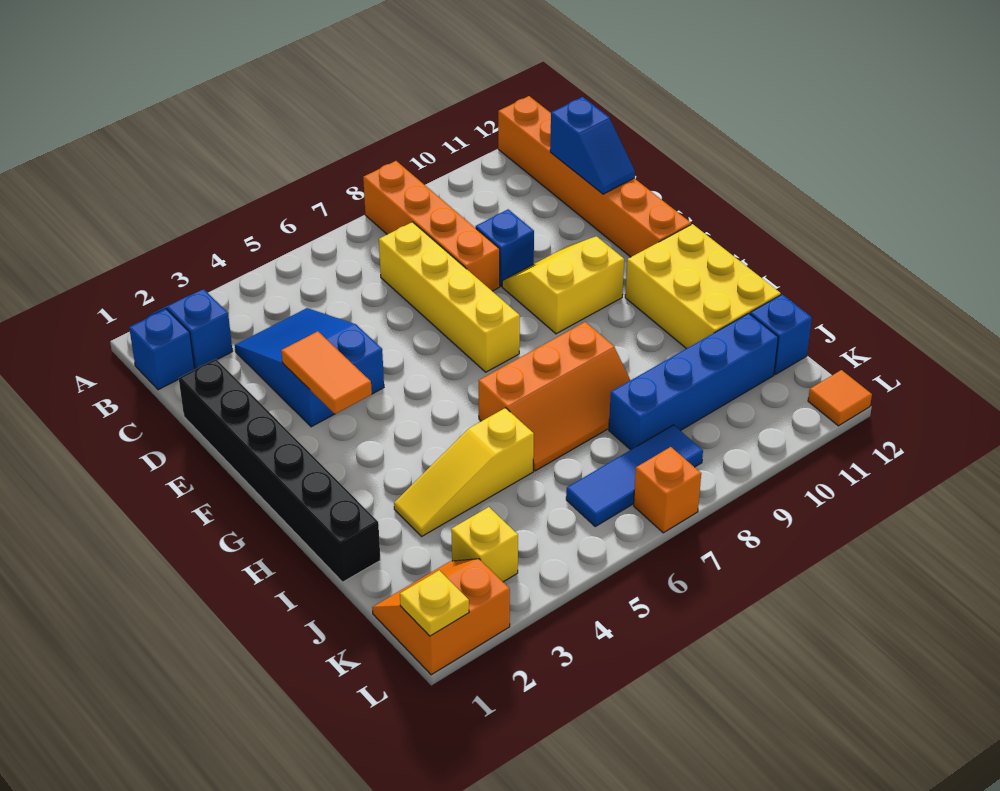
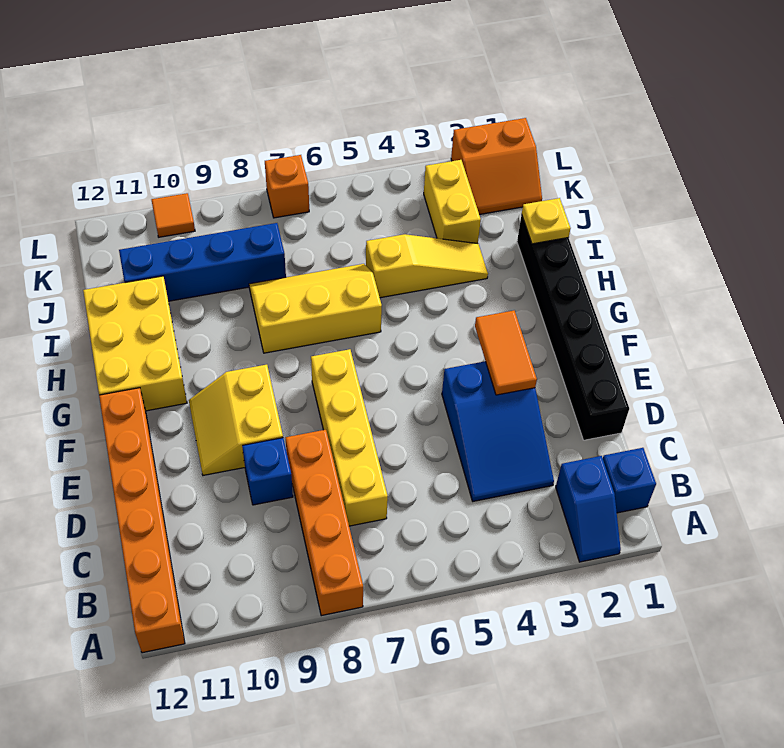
blue slope C12:D12 level 2 top C -> none
yellow slope E9:F10 level 1 top F -> yellow slope E9:F10 level 1 top 9
orange slope H6:I8 level 1 top H -> yellow slope H6:I8 level 1 top H
blue brick J12 level 1 -> none
yellow brick K3 level 1 -> yellow brick J3:K3 level 1
blue tile K6:K8 level 1 -> none
yellow plate L1 level 2 -> yellow plate I1 level 2
orange tile L12 level 1 -> orange tile L10 level 1

